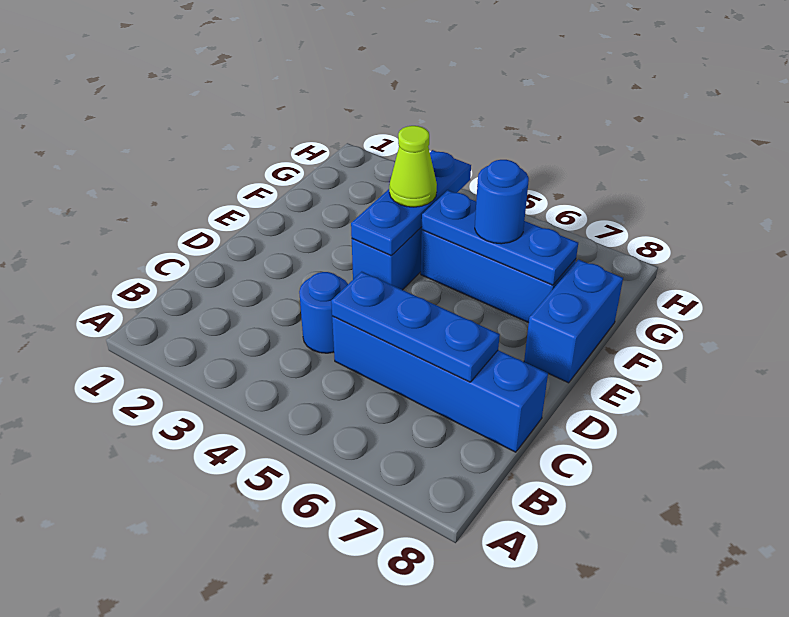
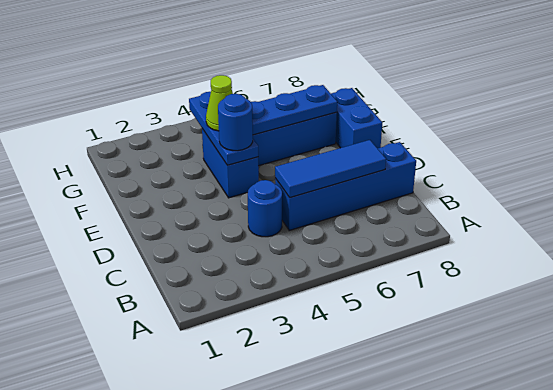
blue plate C5:C7 level 2 -> blue tile C5:C7 level 2
blue round brick F6 level 3 -> blue round brick E4 level 3

